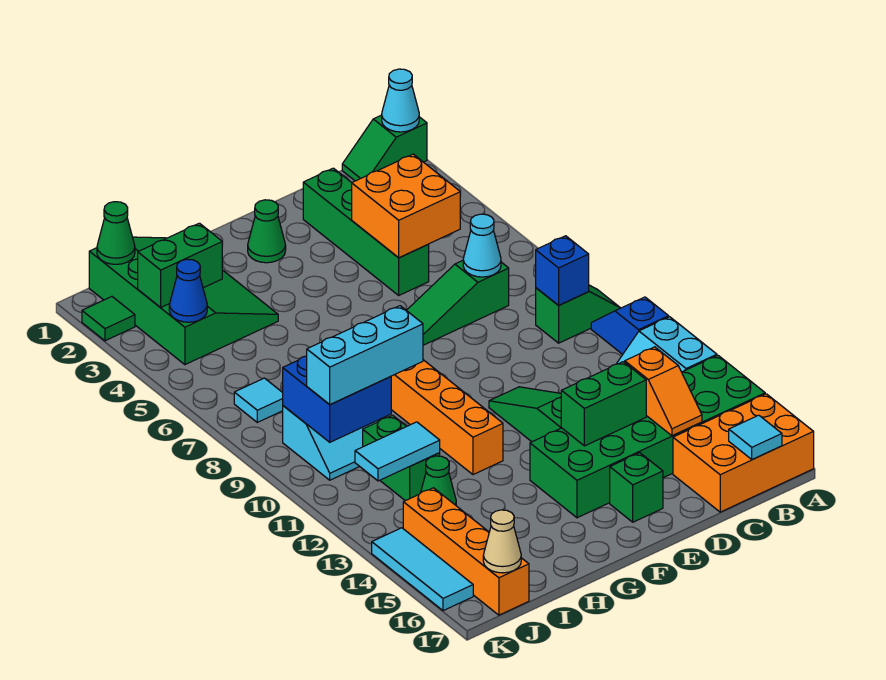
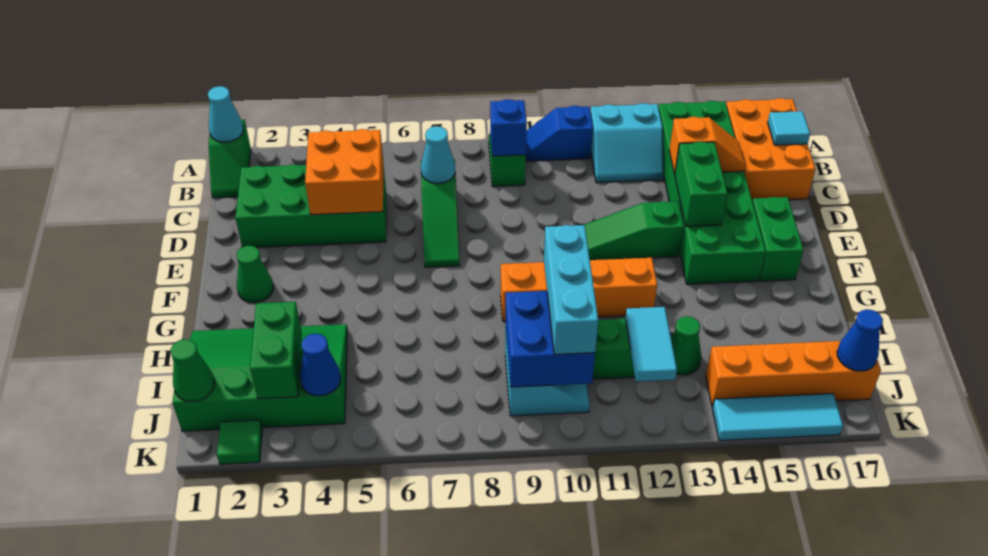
green brick D2:D5 level 1 -> green brick C2:D5 level 1
green brick E16 level 1 -> green brick E16:F16 level 1
cyan tile J7 level 1 -> none
tan cone J17 level 2 -> blue cone J17 level 2

